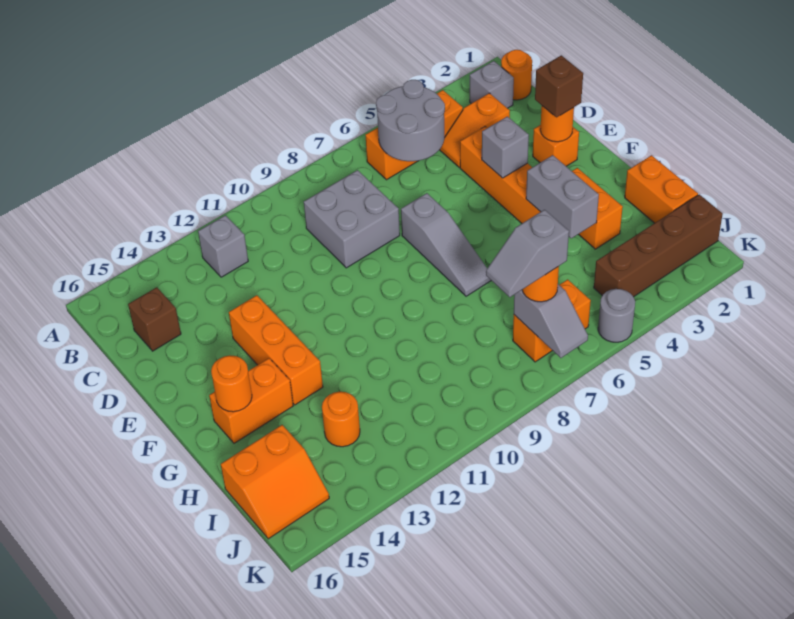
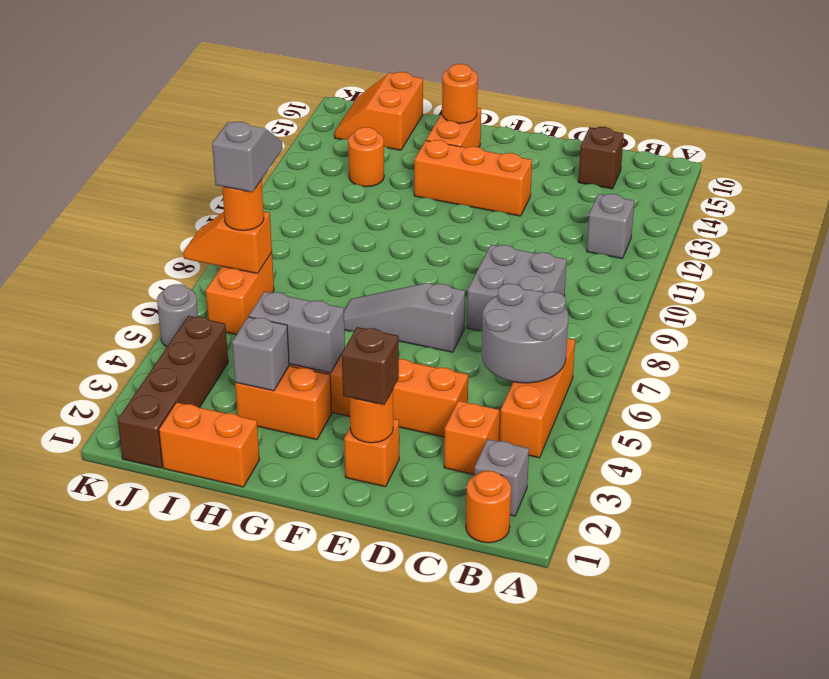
grey brick E4 level 2 -> grey brick H3 level 2
grey slope J7:K7 level 2 top J -> orange slope J7:K7 level 2 top J

